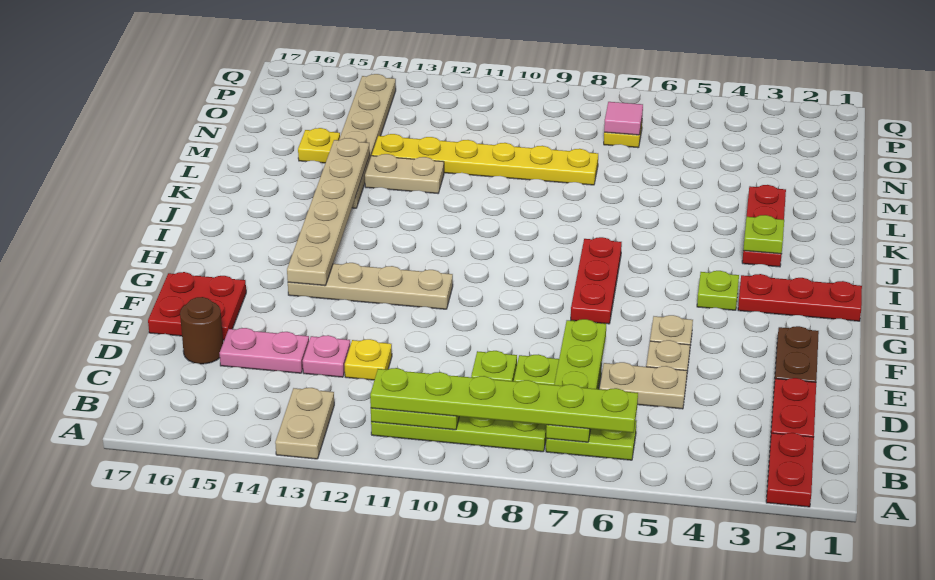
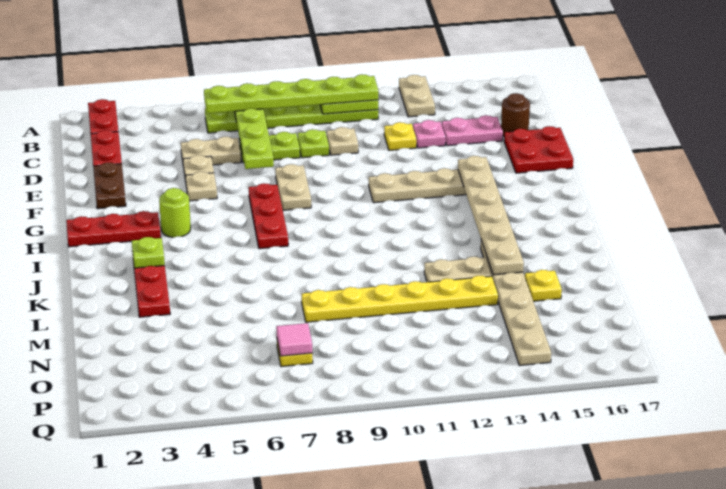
none -> tan plate D10 level 1
none -> tan plate F8:G8 level 1
lime plate H4 level 1 -> lime round brick H4 level 1

